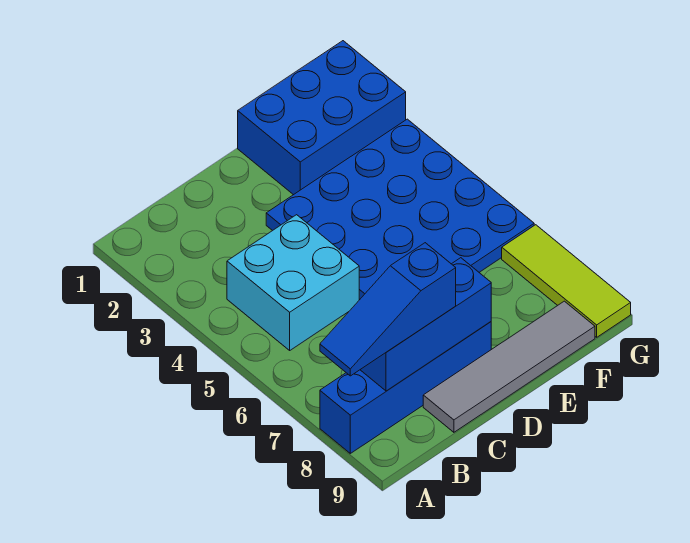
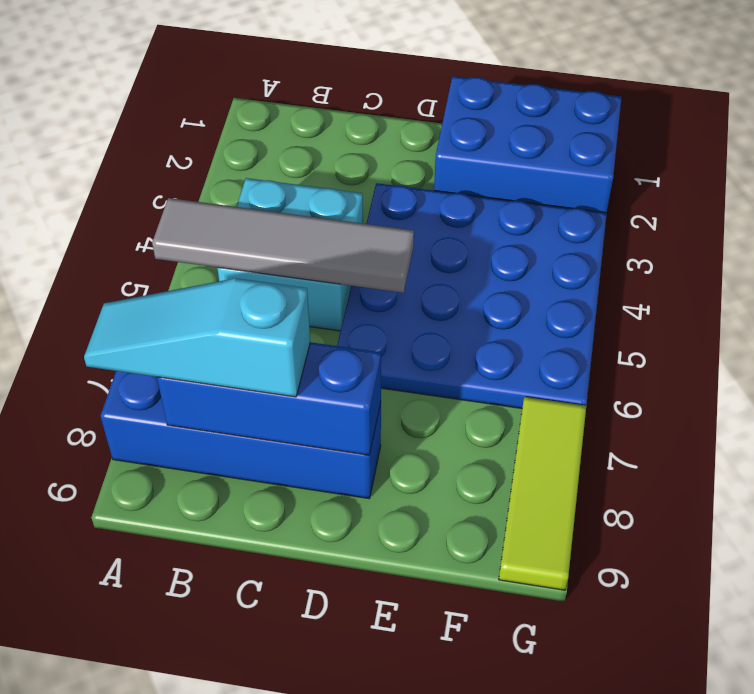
blue slope A8:C8 level 3 top C -> cyan slope A8:C8 level 3 top C
grey tile C9:F9 level 1 -> grey tile A5:D5 level 2

